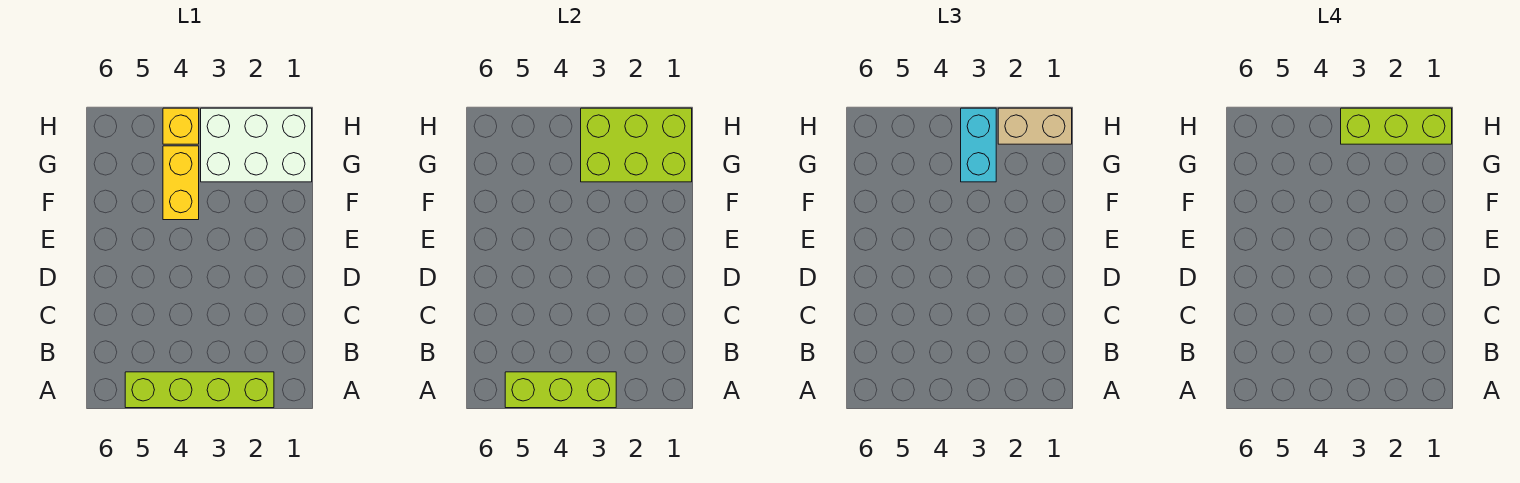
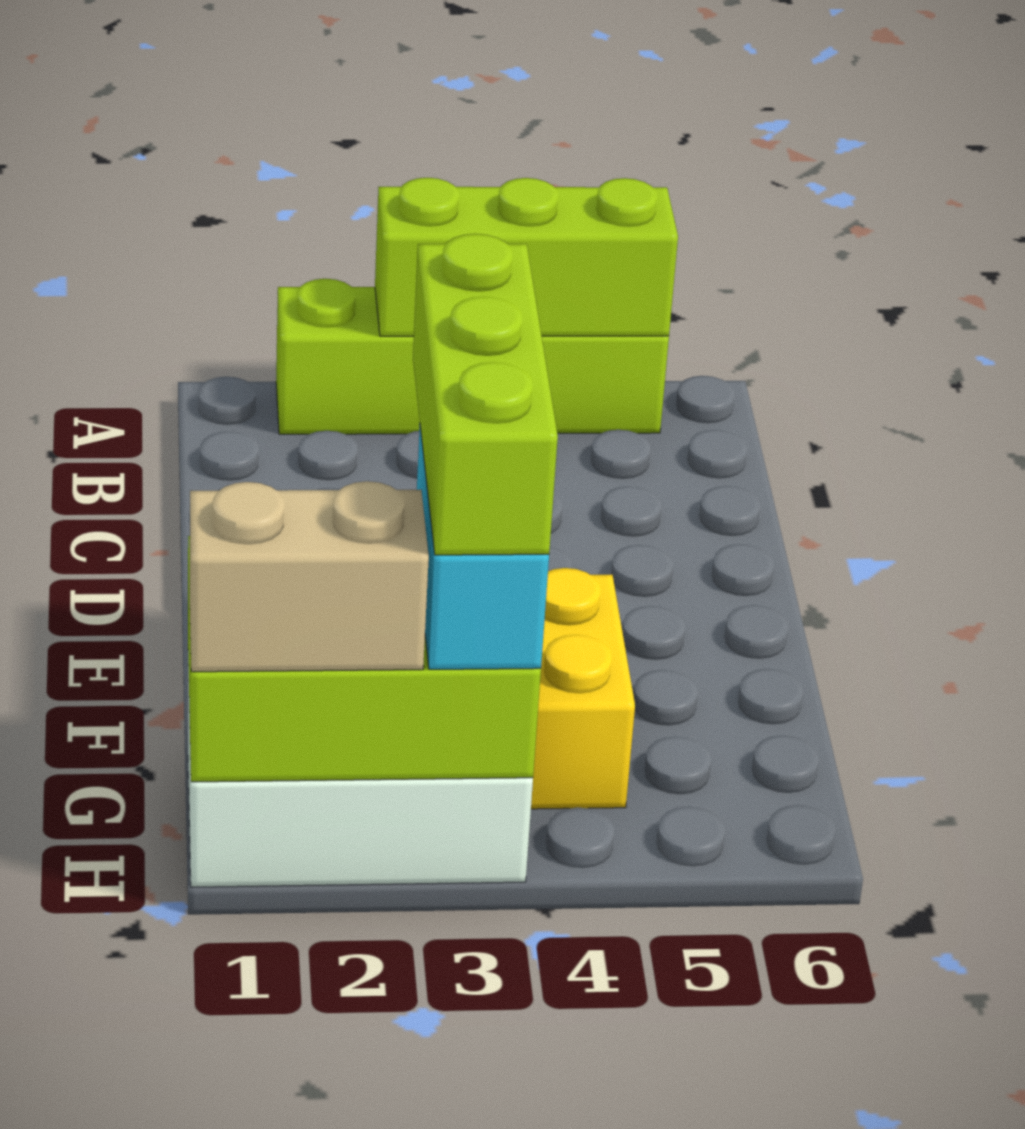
lime brick H1:H3 level 4 -> lime brick F3:H3 level 4
yellow brick H4 level 1 -> none

